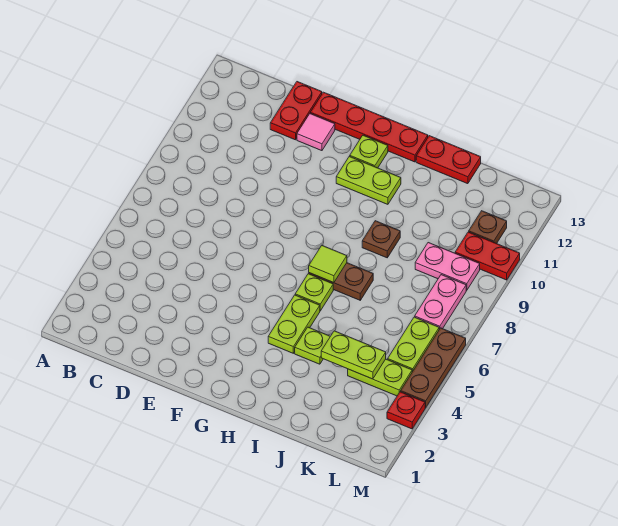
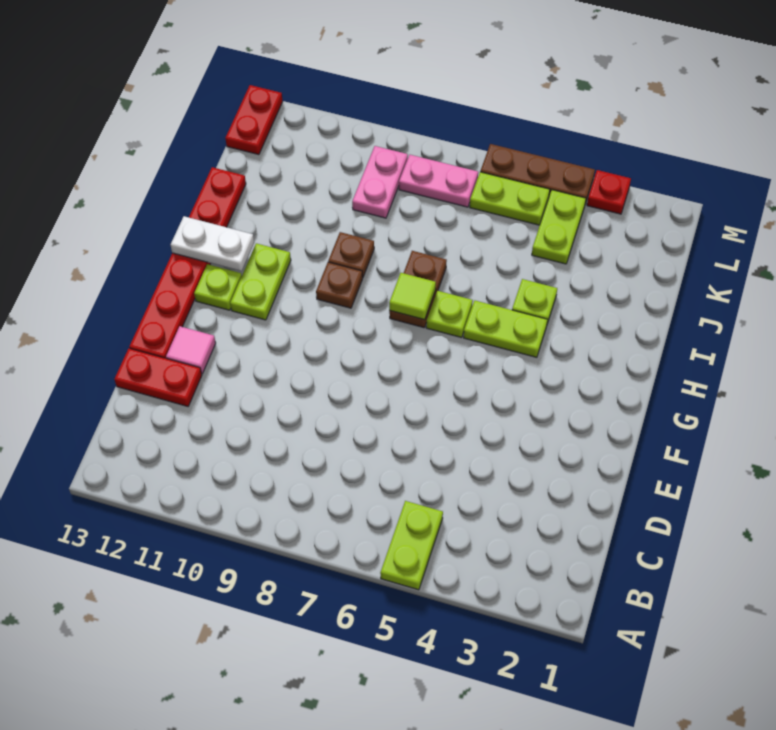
none -> white plate H12:H13 level 2
lime plate J4:K4 level 2 -> lime plate A5:B5 level 1
red plate L10:M10 level 1 -> red plate L13:M13 level 1
brown plate L11 level 1 -> brown plate H9 level 1

